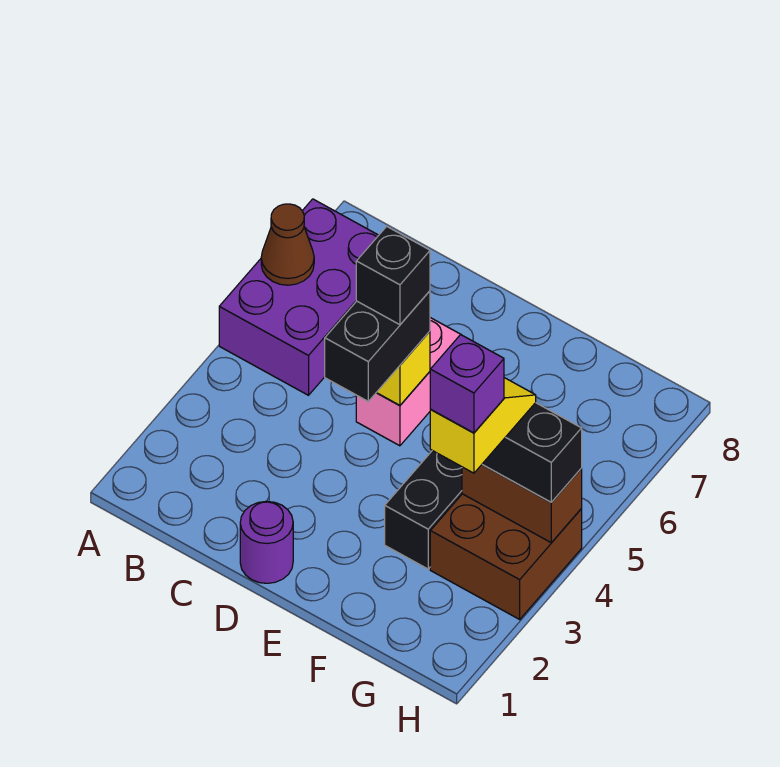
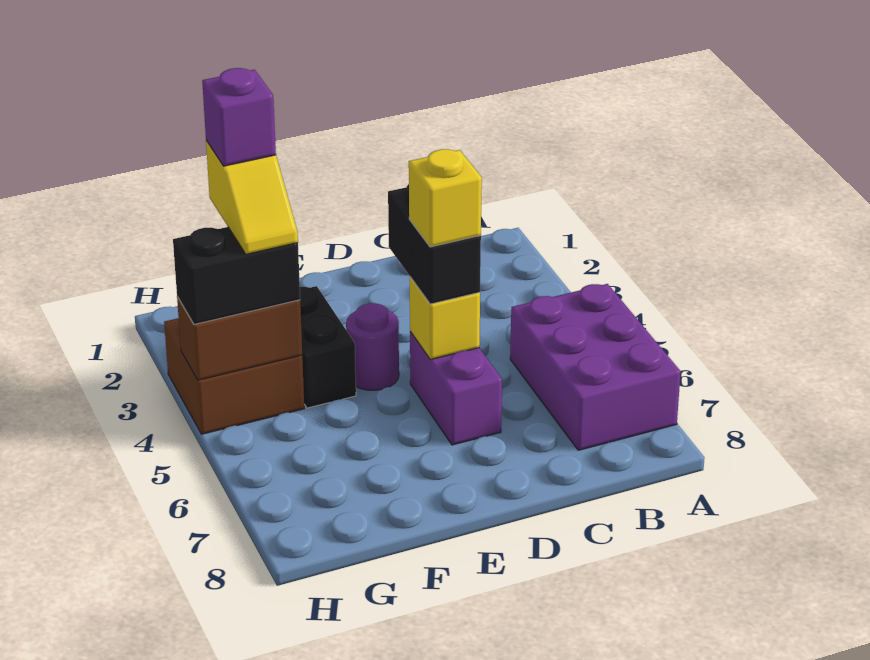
brown cone A6 level 2 -> none
purple round brick D1 level 1 -> purple round brick E4 level 1
pink brick D5:D6 level 1 -> purple brick D5:D6 level 1
black brick D5 level 4 -> yellow brick D5 level 4

